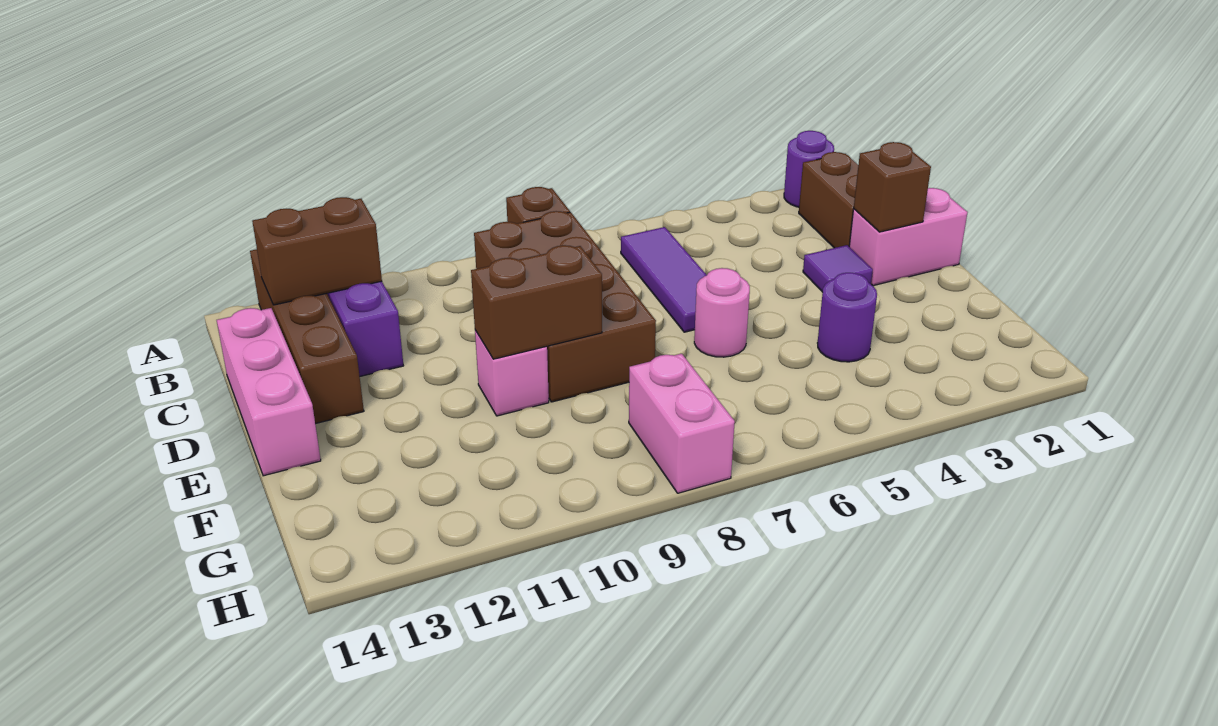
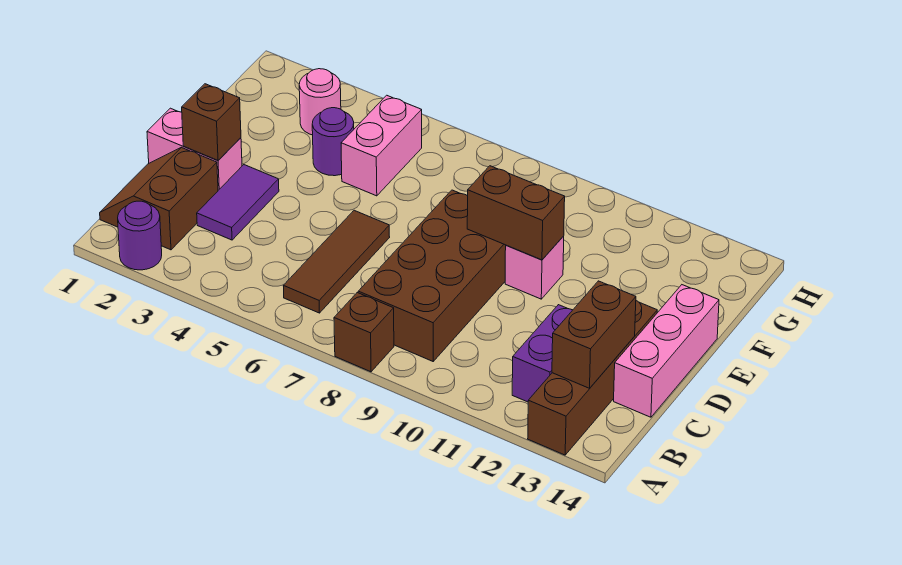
purple tile B6:D6 level 1 -> brown tile B6:D6 level 1
brown brick B12:B13 level 2 -> brown brick B13:C13 level 2
purple tile D3 level 1 -> purple tile C3:D3 level 1
pink round brick E6 level 1 -> pink round brick G3 level 1
pink brick G8:H8 level 1 -> pink brick F5:G5 level 1

